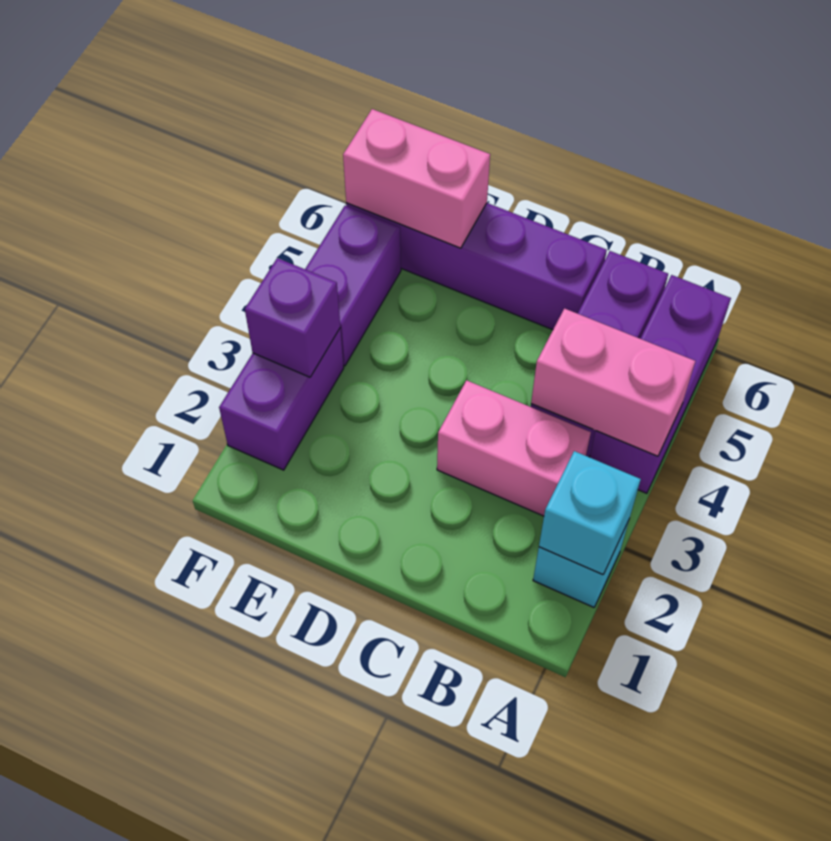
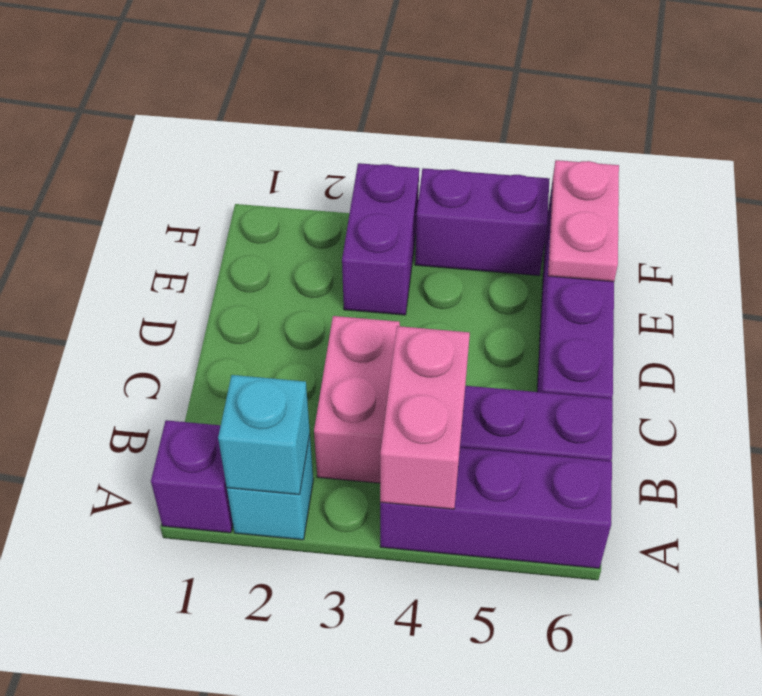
pink brick E6:F6 level 2 -> pink plate E6:F6 level 2
purple brick F2:F3 level 1 -> purple brick E3:F3 level 1
purple brick F3 level 2 -> purple brick A1 level 1

